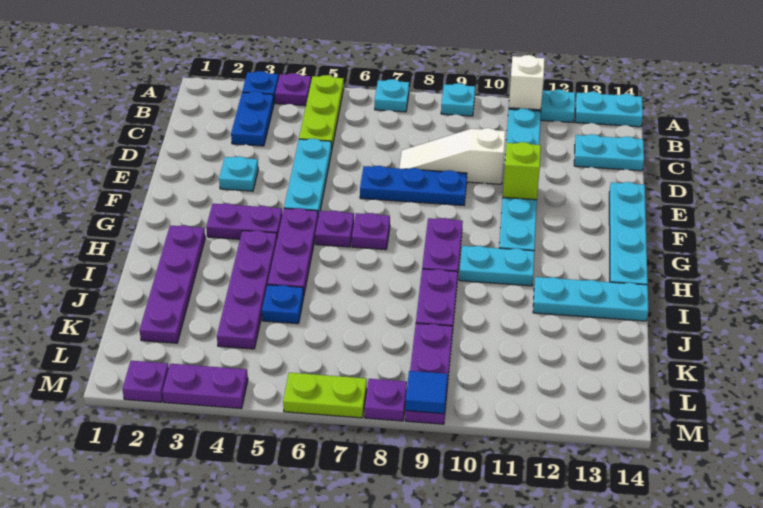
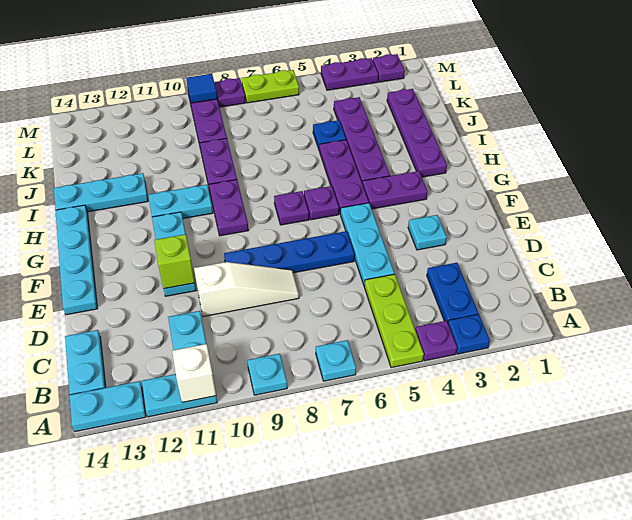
cyan plate C13:C14 level 1 -> cyan plate B14:C14 level 1
blue plate E7:E9 level 1 -> blue plate E6:E9 level 1

